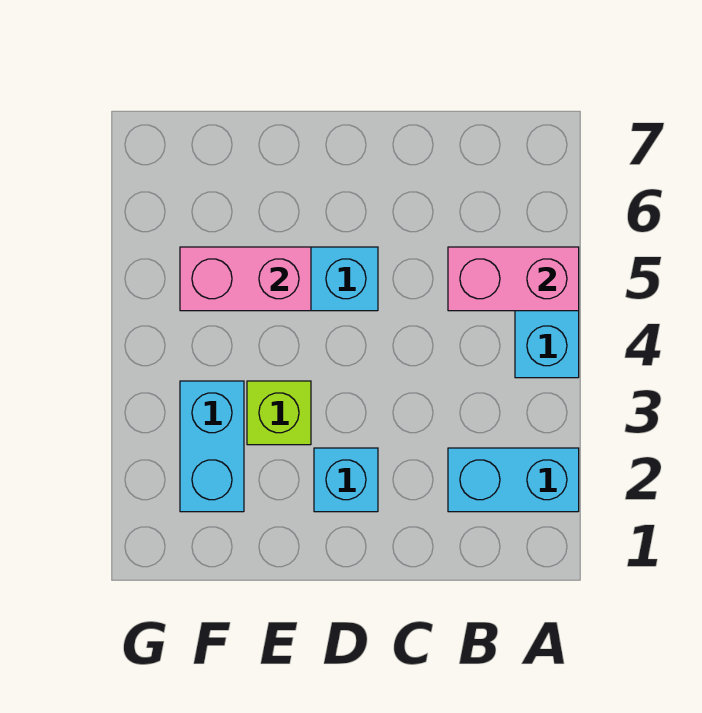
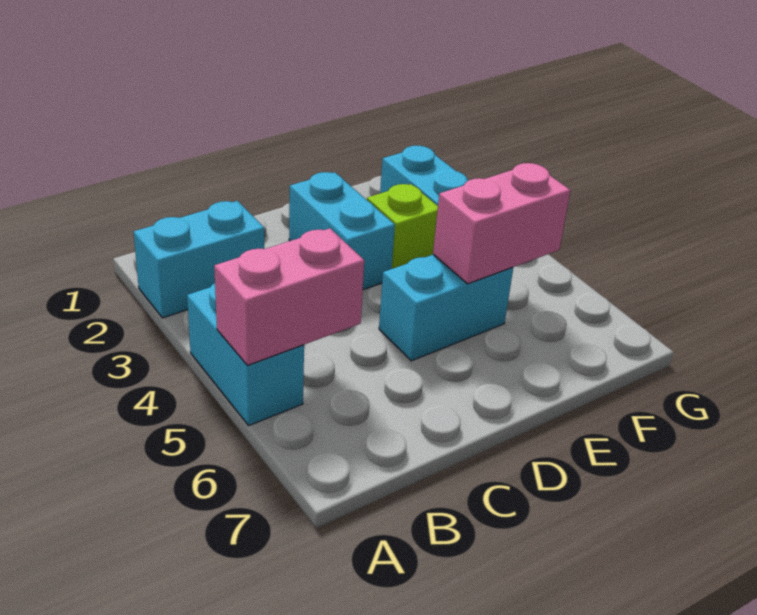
cyan brick D2 level 1 -> cyan brick D2:D3 level 1

